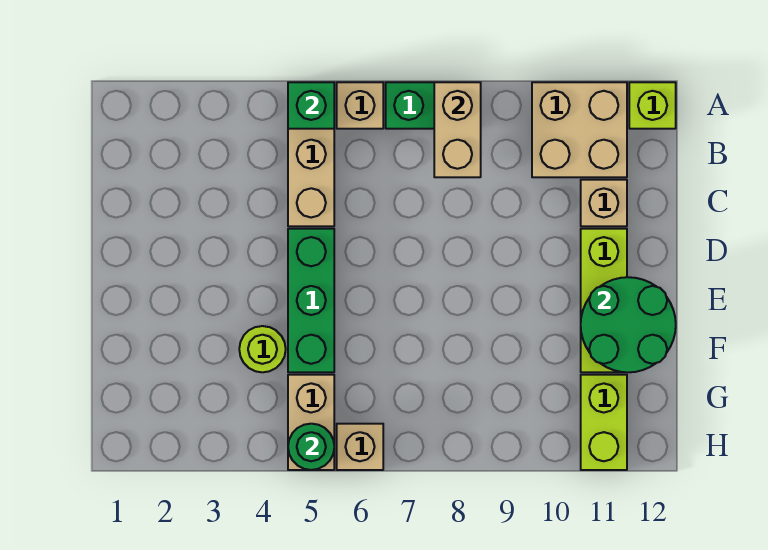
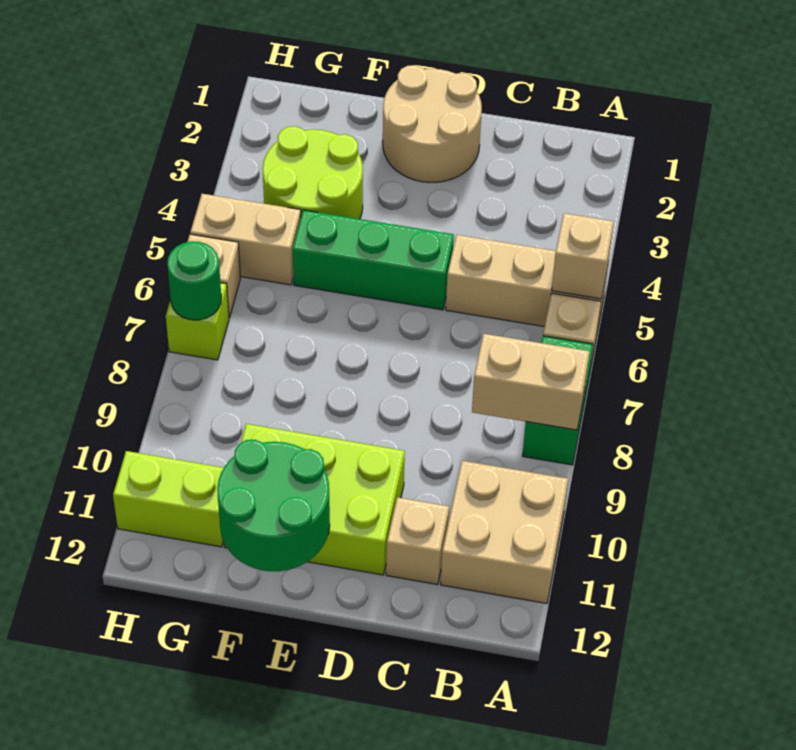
green brick A5 level 2 -> tan brick A5 level 2
lime brick A12 level 1 -> lime brick H7 level 1
none -> tan round brick D1:E2 level 1
lime brick D11:F11 level 1 -> lime brick D10:F11 level 1
lime round brick F4 level 1 -> lime round brick F3:G4 level 1
green round brick H5 level 2 -> green round brick H7 level 2

